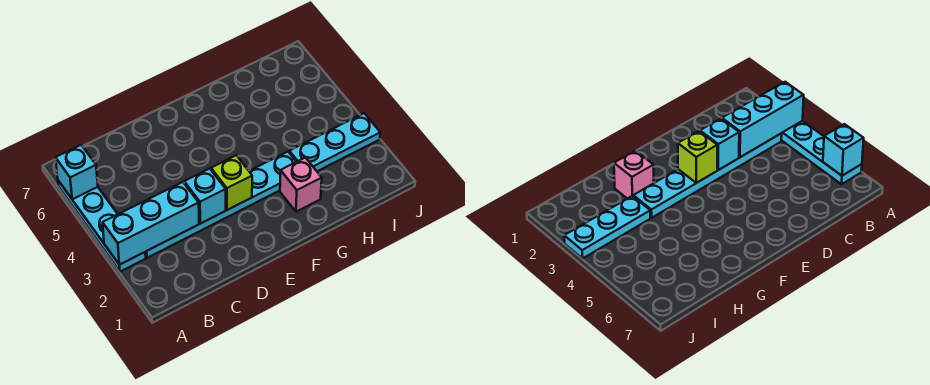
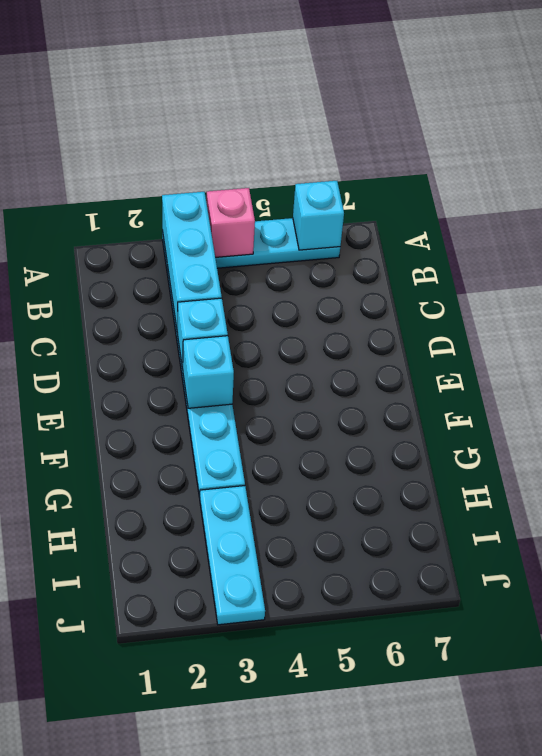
lime brick E3 level 2 -> cyan brick E3 level 2
pink brick G2 level 1 -> pink brick A4 level 2

